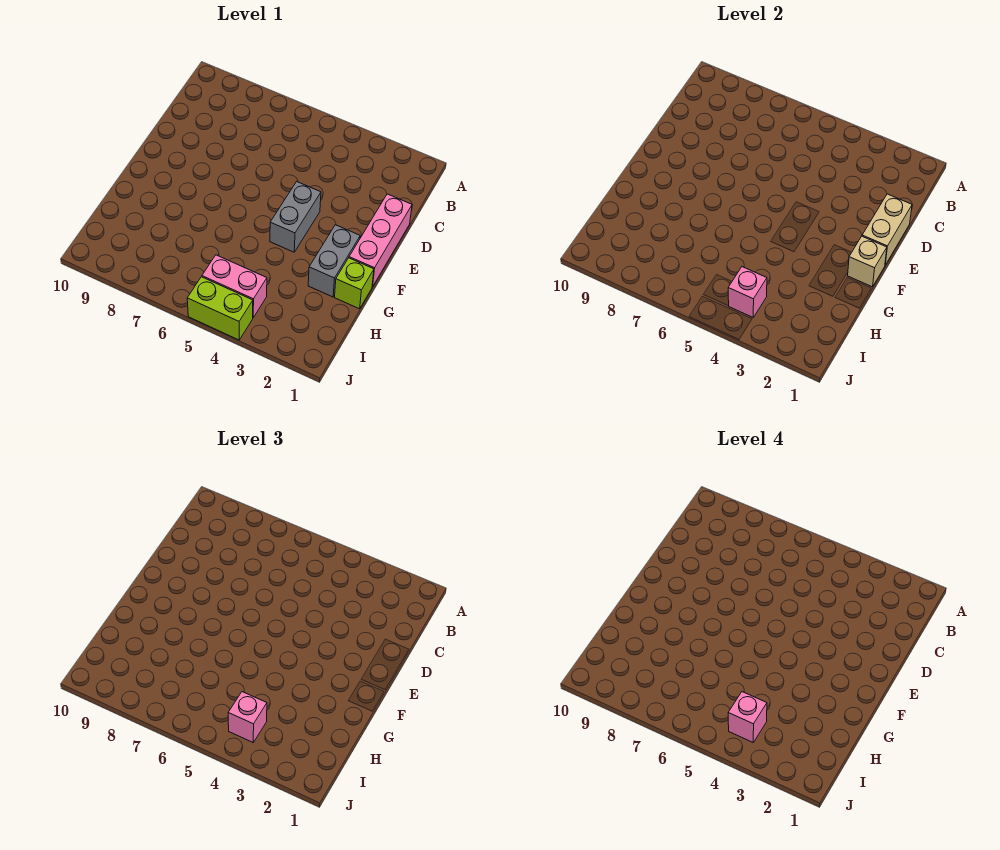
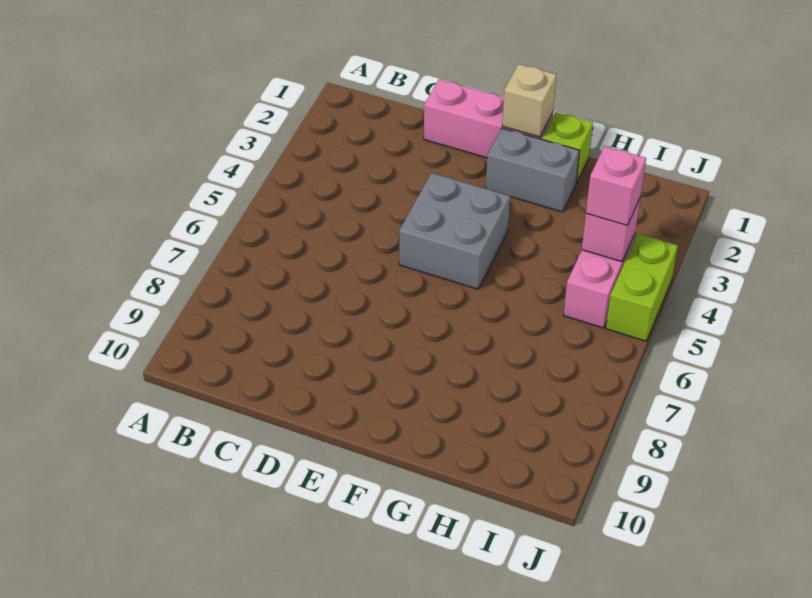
tan brick D1:E1 level 2 -> none
grey brick E4:F4 level 1 -> grey brick E4:F5 level 1
pink brick I4 level 4 -> none

